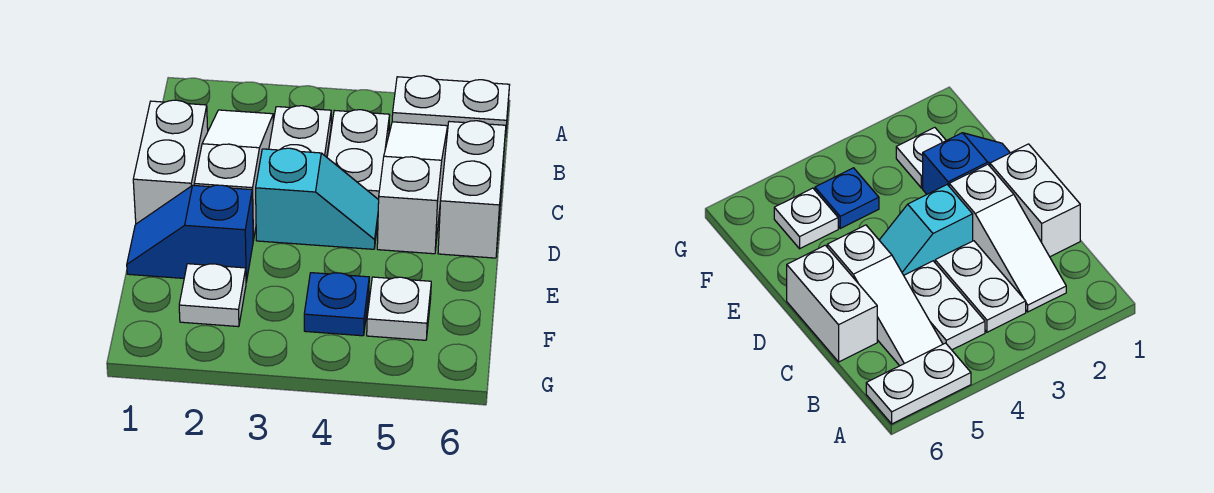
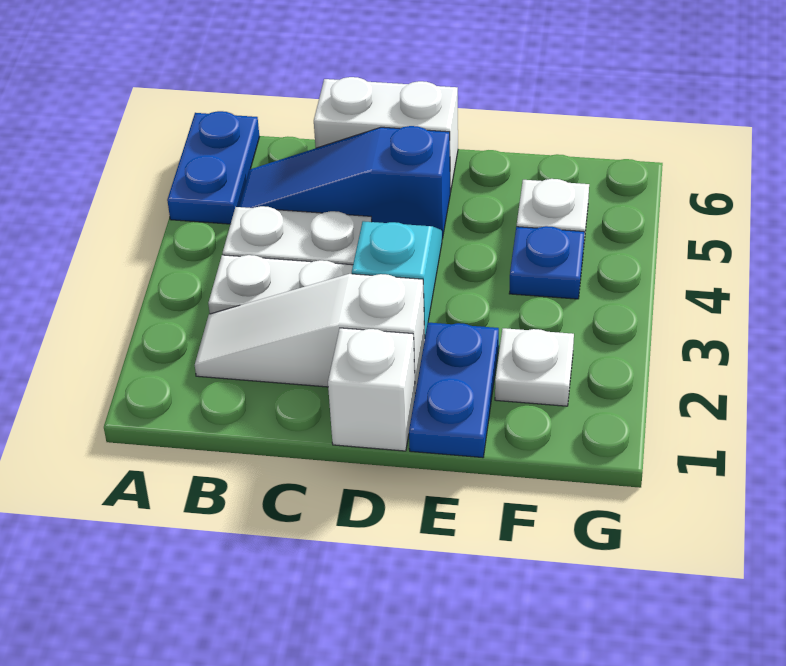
white plate A5:A6 level 1 -> blue plate A5:A6 level 1
white slope B5:D5 level 1 top D -> blue slope B5:D5 level 1 top D
white brick C1:D1 level 1 -> white brick D1 level 1
blue slope E1:E2 level 1 top 2 -> blue plate E1:E2 level 1

